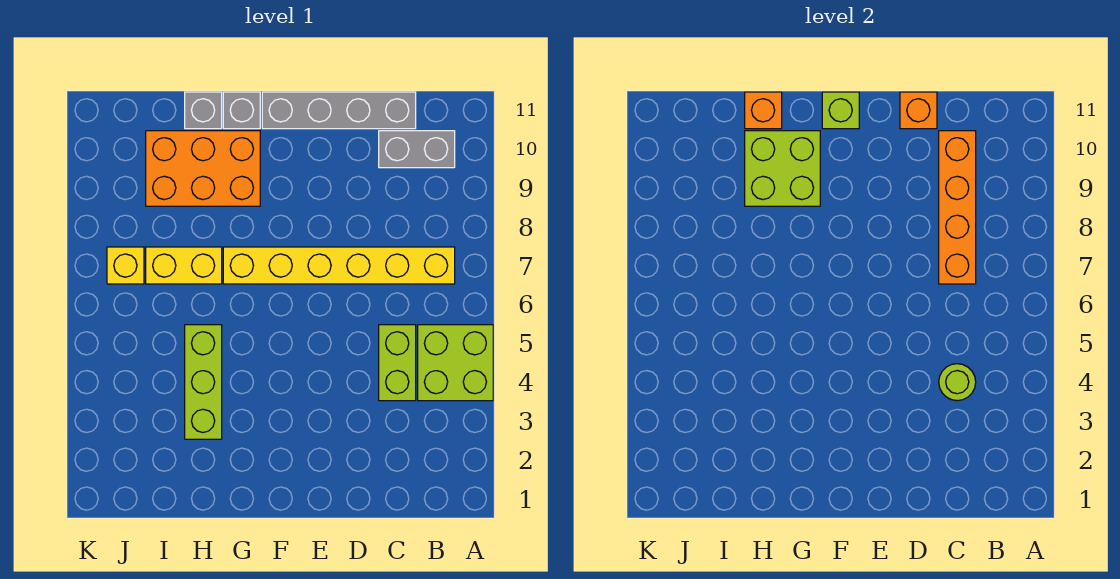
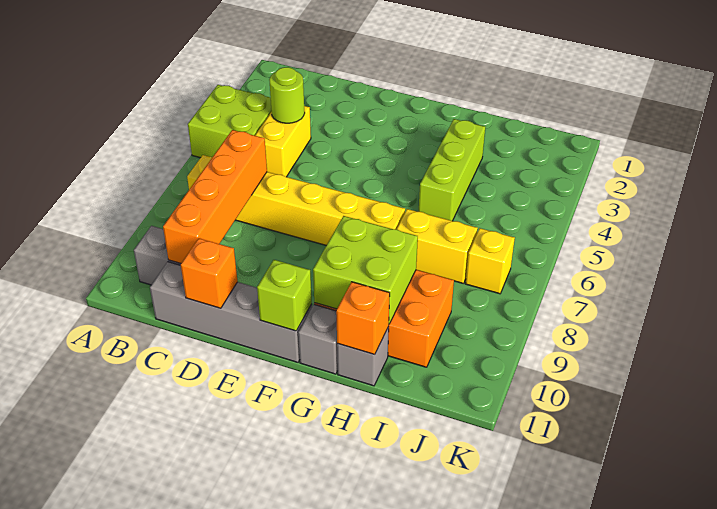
lime brick C4:C5 level 1 -> yellow brick C4:C5 level 1

